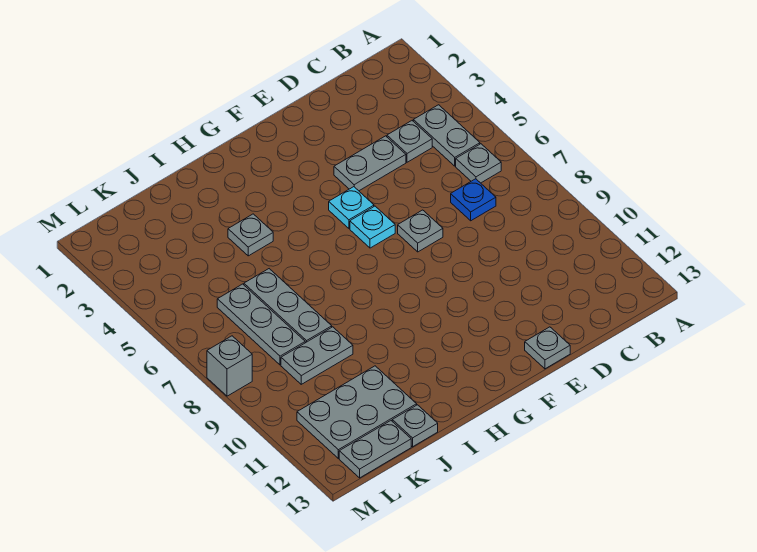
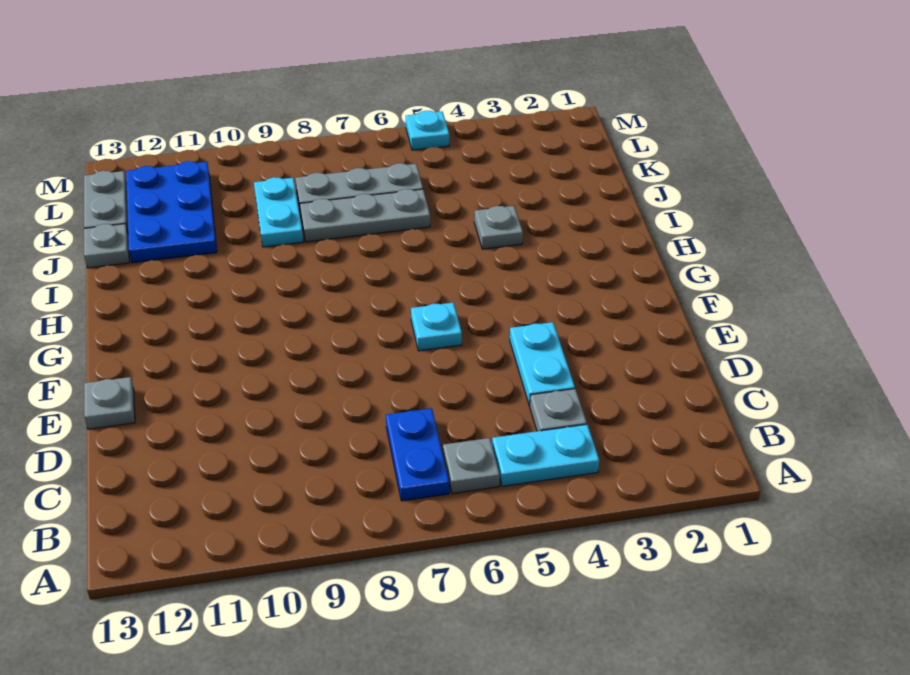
grey plate B4:B5 level 1 -> cyan plate B4:B5 level 1
blue plate C7 level 1 -> blue plate B7:C7 level 1
grey plate D4:E4 level 1 -> cyan plate D4:E4 level 1
grey plate E7 level 1 -> none
cyan plate F5 level 1 -> cyan plate M5 level 1
grey plate J9:K9 level 1 -> cyan plate J9:K9 level 1
grey plate J11:L12 level 1 -> blue plate J11:L12 level 1
grey brick M8 level 1 -> none

